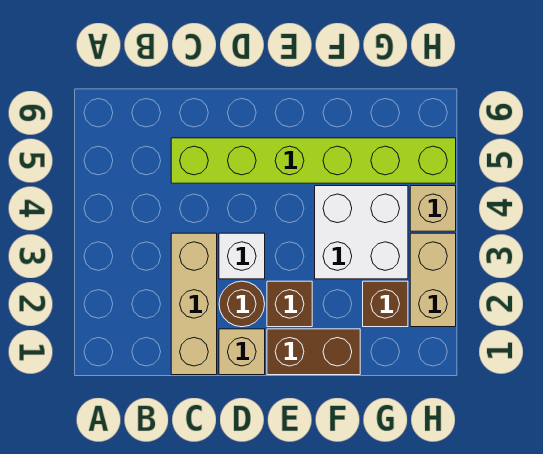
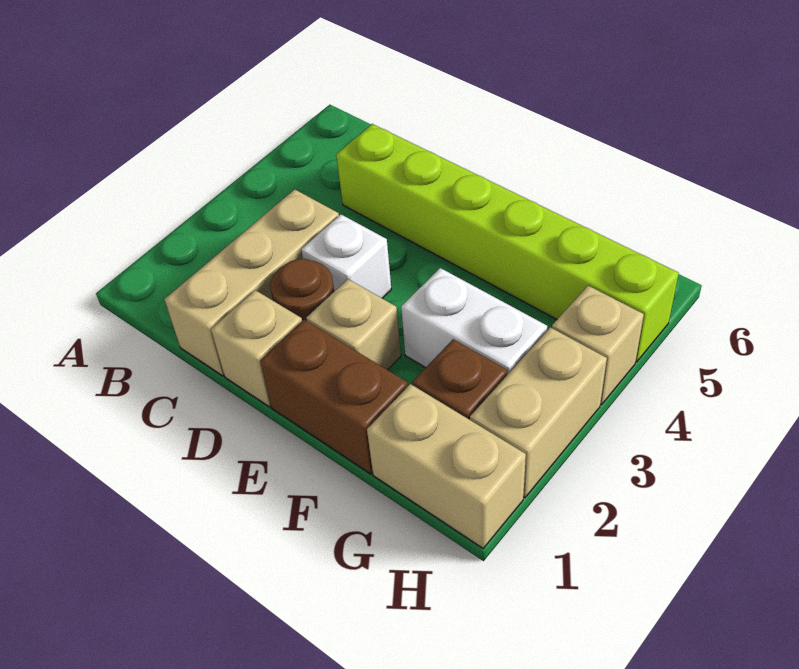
brown brick E2 level 1 -> tan brick E2 level 1
white brick F3:G4 level 1 -> white brick F3:G3 level 1
none -> tan brick G1:H1 level 1

